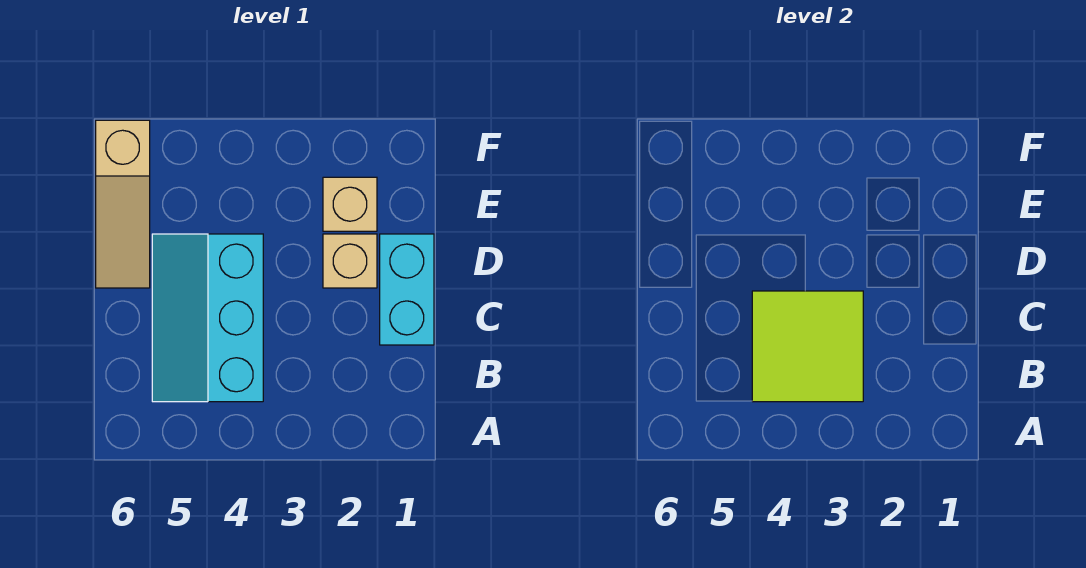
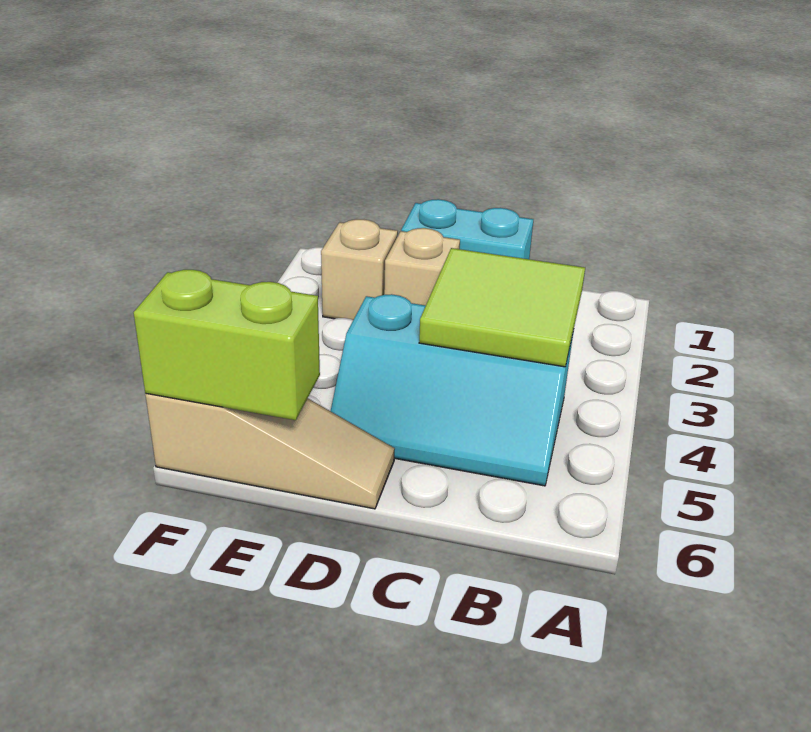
none -> lime brick E6:F6 level 2

